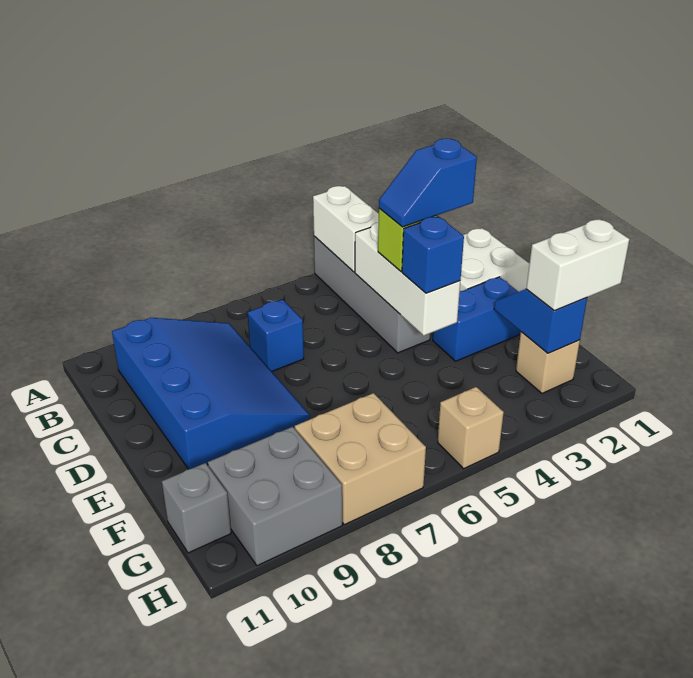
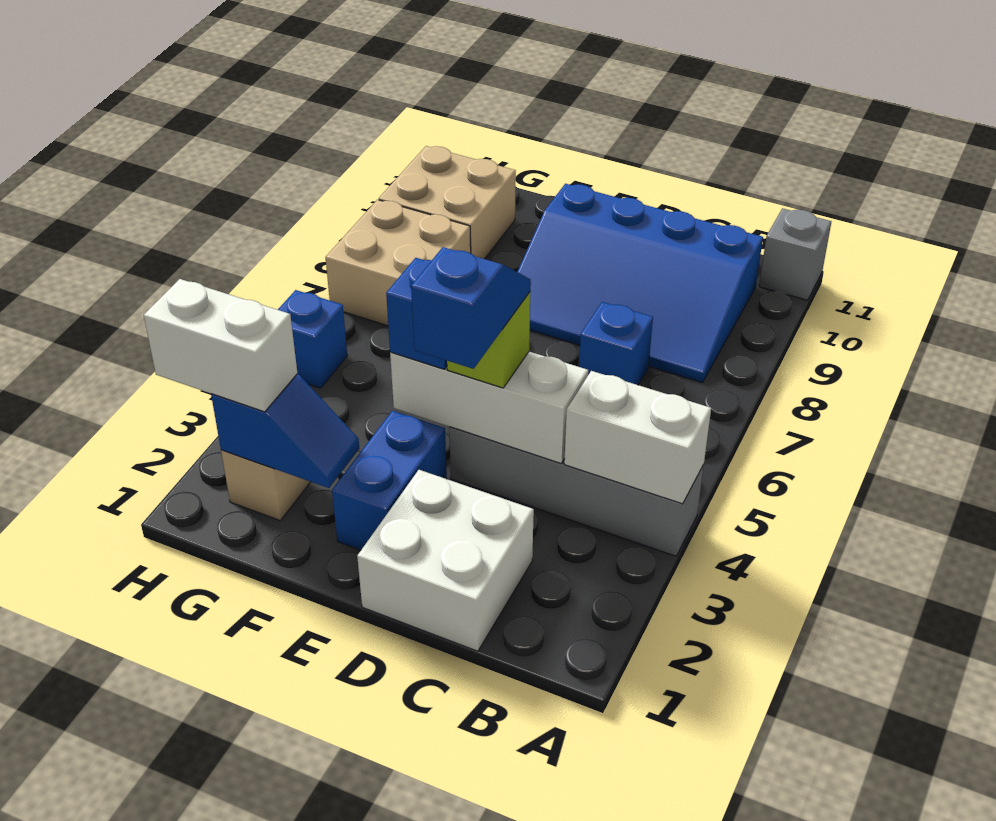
white brick G1:G2 level 3 -> white brick G2:H2 level 3
grey brick G9:H10 level 1 -> tan brick G9:H10 level 1
grey brick G11 level 1 -> grey brick A11 level 1
tan brick H5 level 1 -> blue brick H5 level 1

